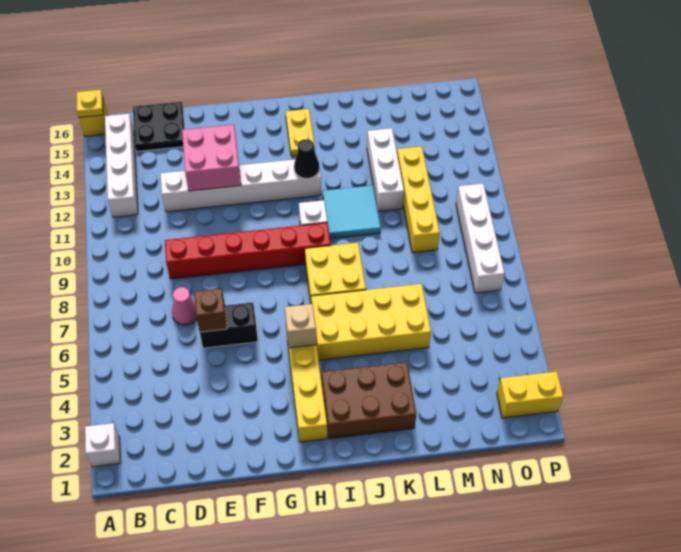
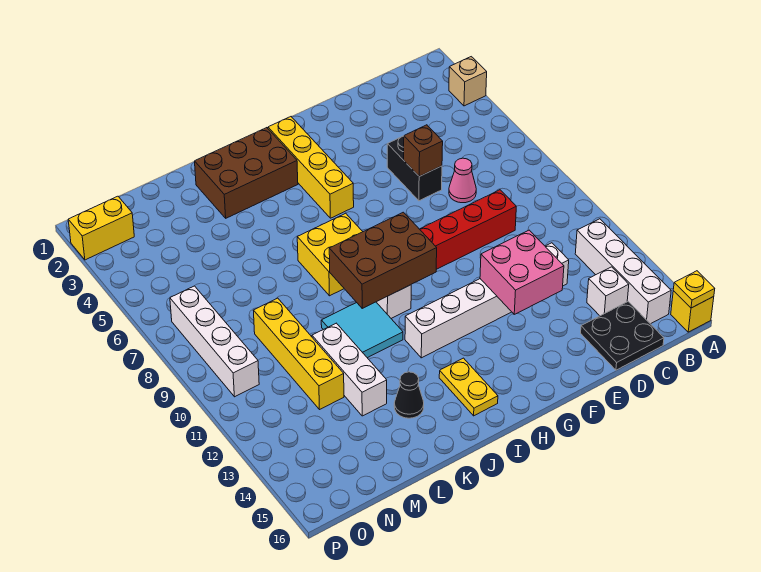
white brick A2 level 1 -> white brick C14 level 1
black brick E6:F6 level 1 -> black brick E5:E6 level 1
tan brick H5 level 2 -> tan brick A3 level 1
none -> brown brick H9:J10 level 2
yellow brick I5:L6 level 1 -> none
black cone I12 level 2 -> black cone K14 level 1

